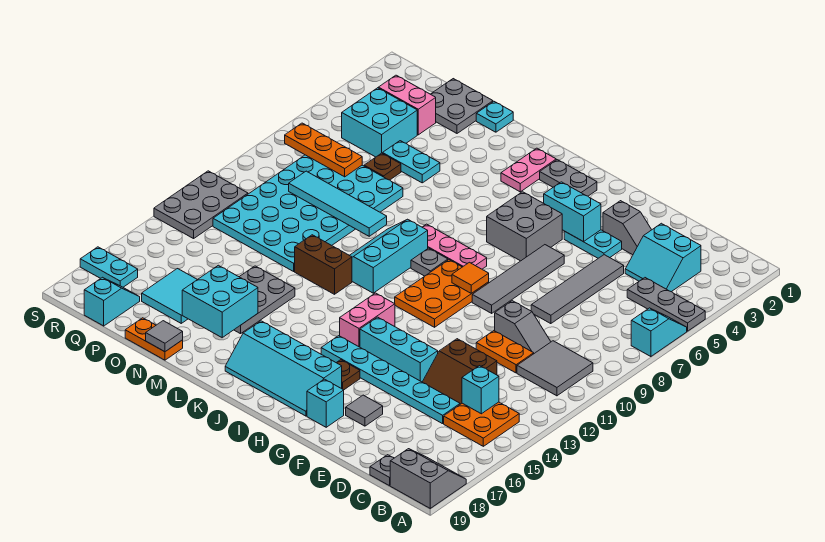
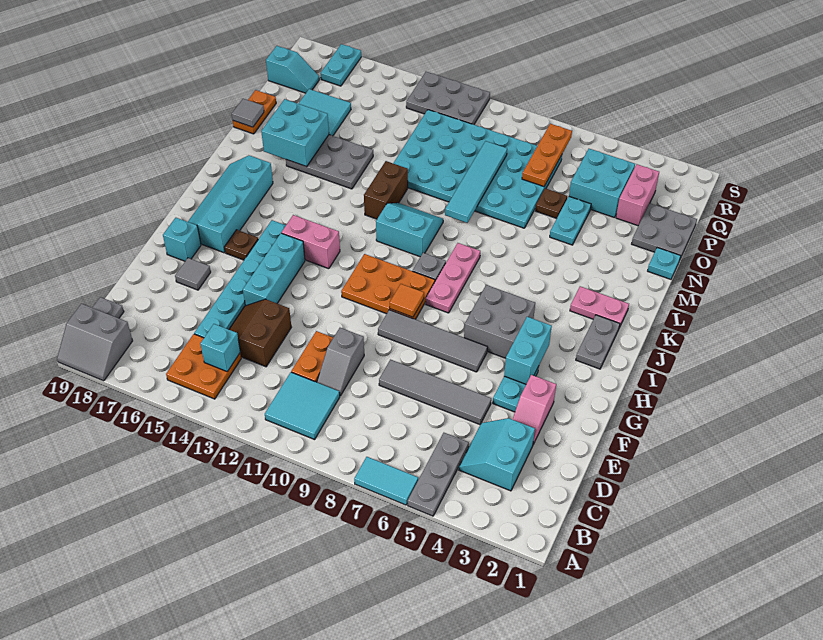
cyan slope A6:A7 level 1 top 7 -> cyan tile A6:A7 level 1
grey slope A18:B19 level 1 top 19 -> grey slope A18:B19 level 1 top B
grey tile B10:C11 level 1 -> cyan tile B10:C11 level 1
grey slope E3:F3 level 1 top F -> pink slope E3:F3 level 1 top F
cyan slope K9:L11 level 1 top K -> cyan slope K10:L11 level 1 top K

